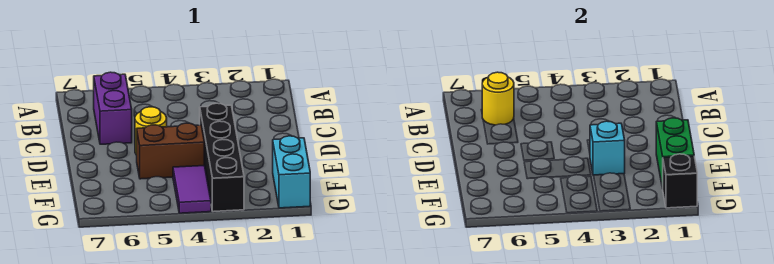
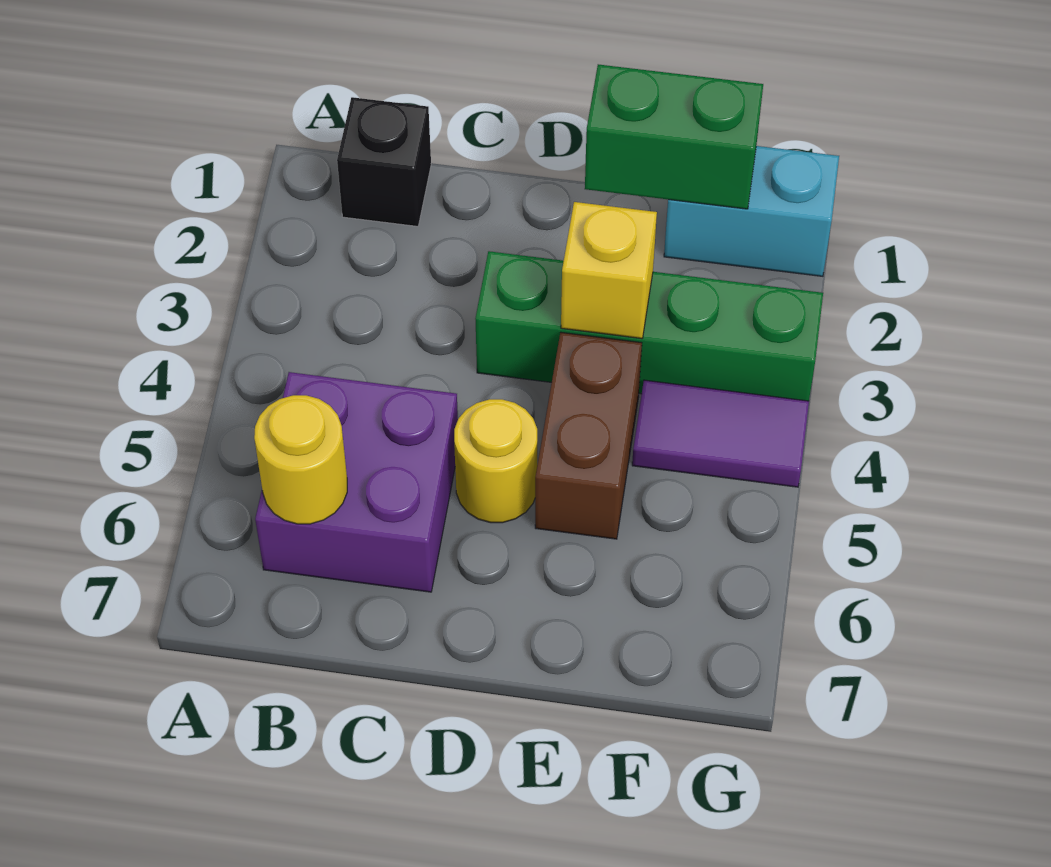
purple brick B6:C6 level 1 -> purple brick B5:C6 level 1
black brick D3:G3 level 1 -> green brick D3:G3 level 1
cyan brick E3 level 2 -> yellow brick E3 level 2
black brick G1 level 2 -> black brick B1 level 1

